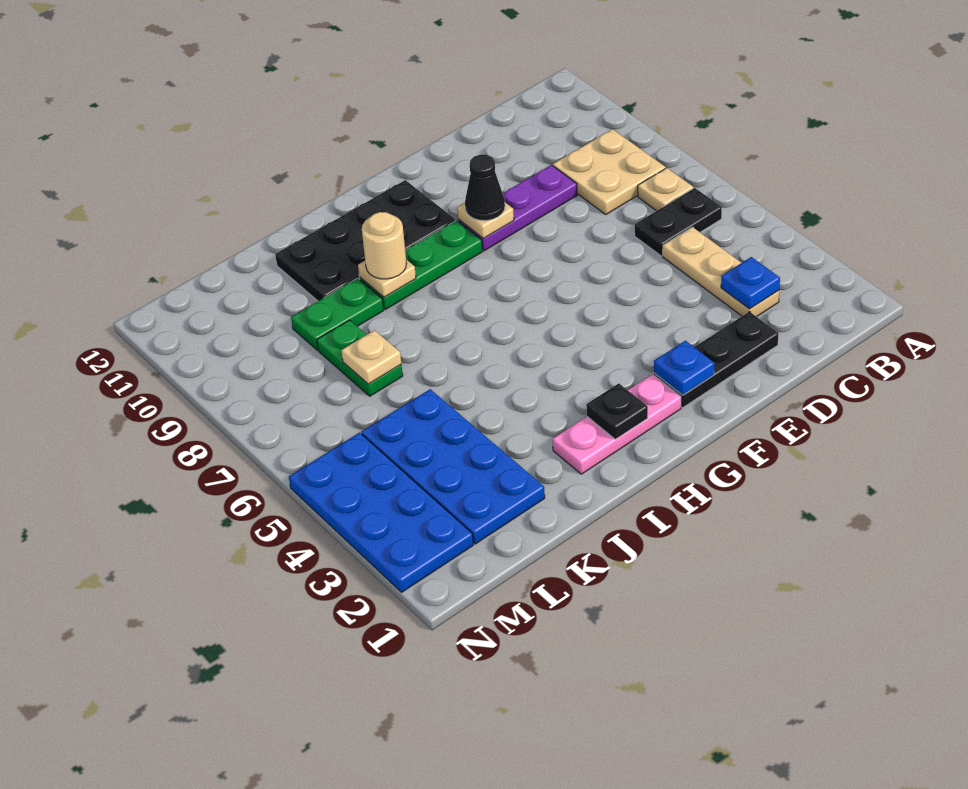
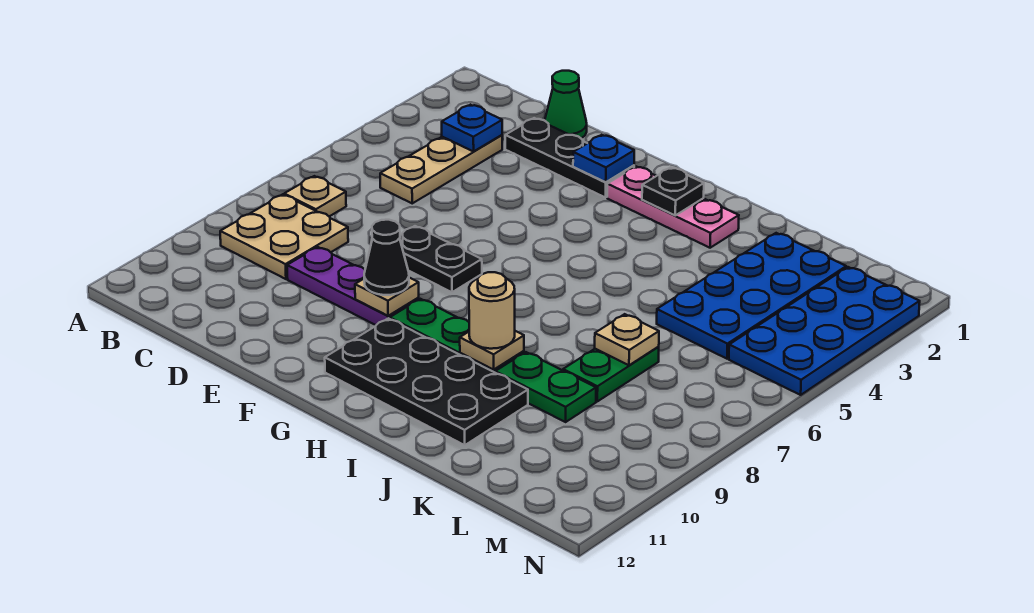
black plate B6:C6 level 1 -> black plate E7:F7 level 1
none -> green cone D1 level 1

